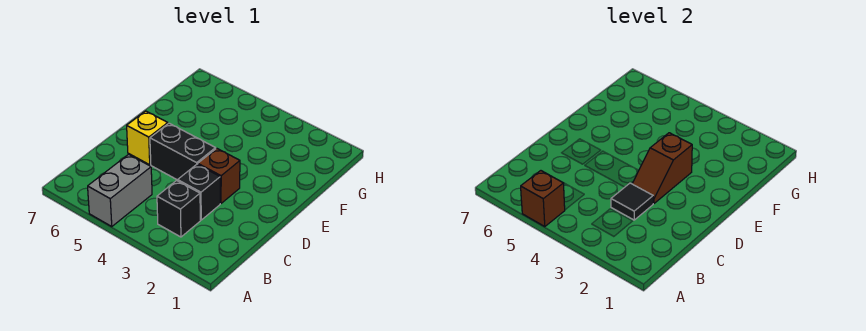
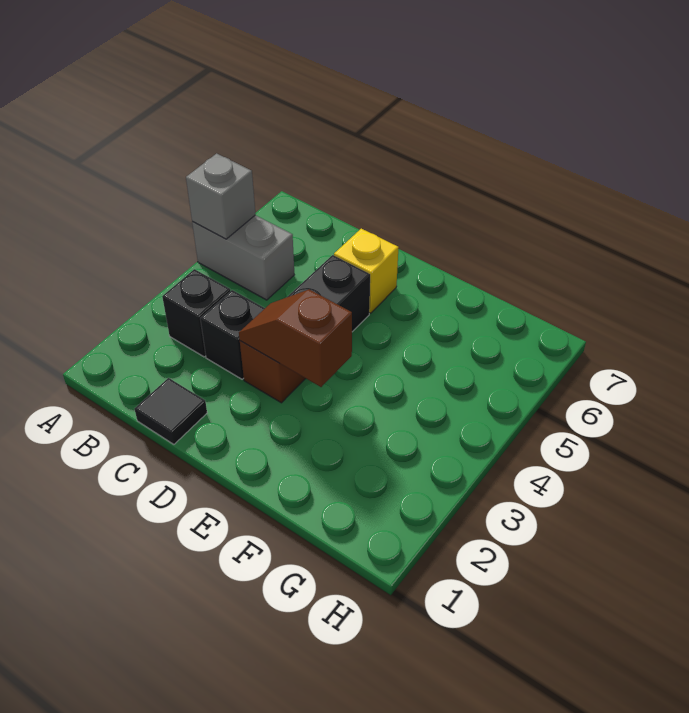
brown brick A5 level 2 -> grey brick A5 level 2
black tile C3 level 2 -> black tile C1 level 1

